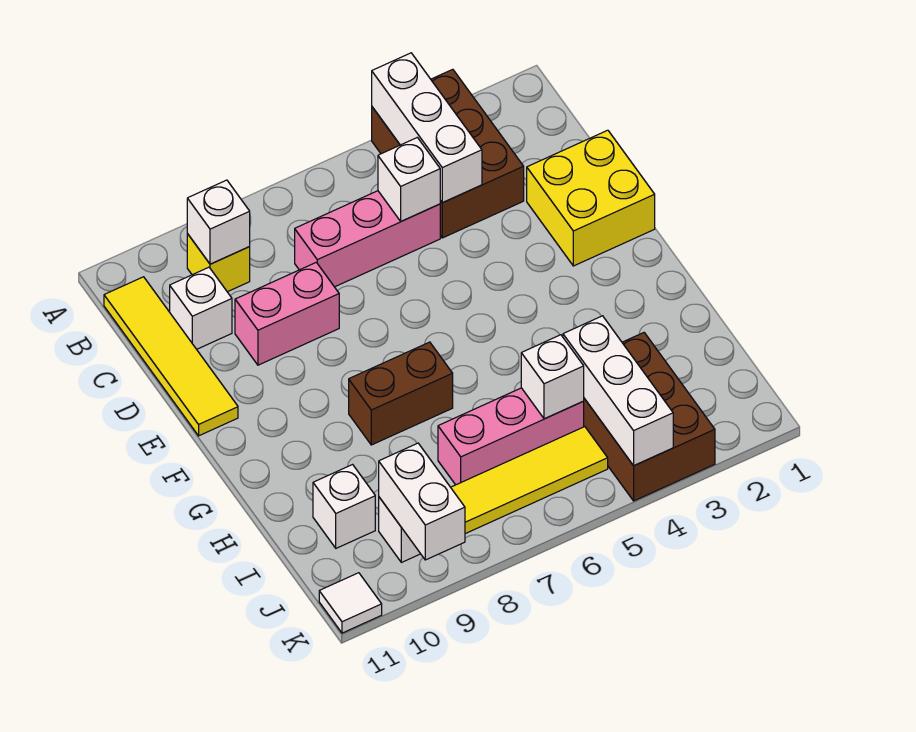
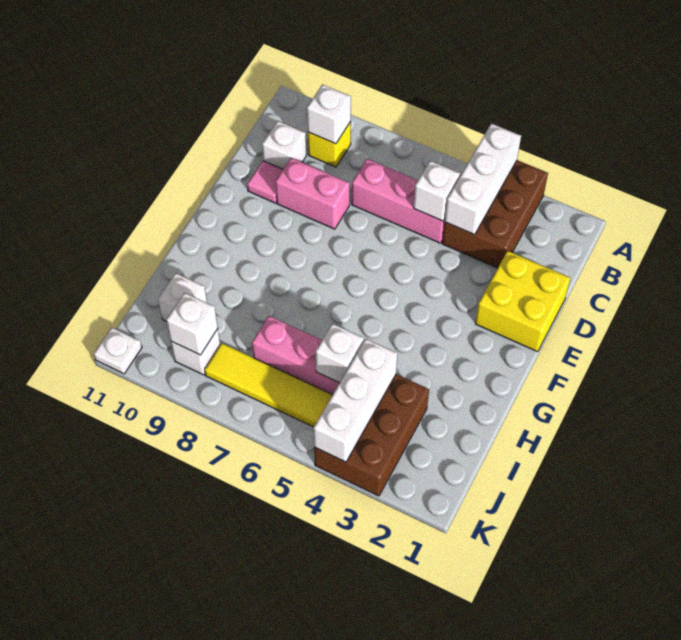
yellow tile B11:E11 level 1 -> none
none -> pink tile D10 level 1
brown brick G7:G8 level 1 -> none
white brick J9:K9 level 2 -> white brick J9 level 2
white tile K11 level 1 -> white plate K11 level 1

